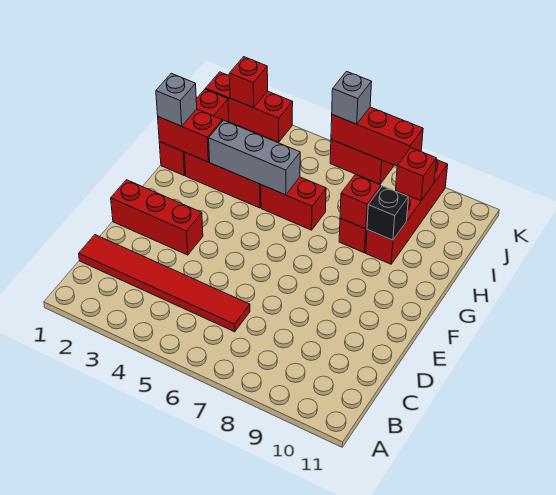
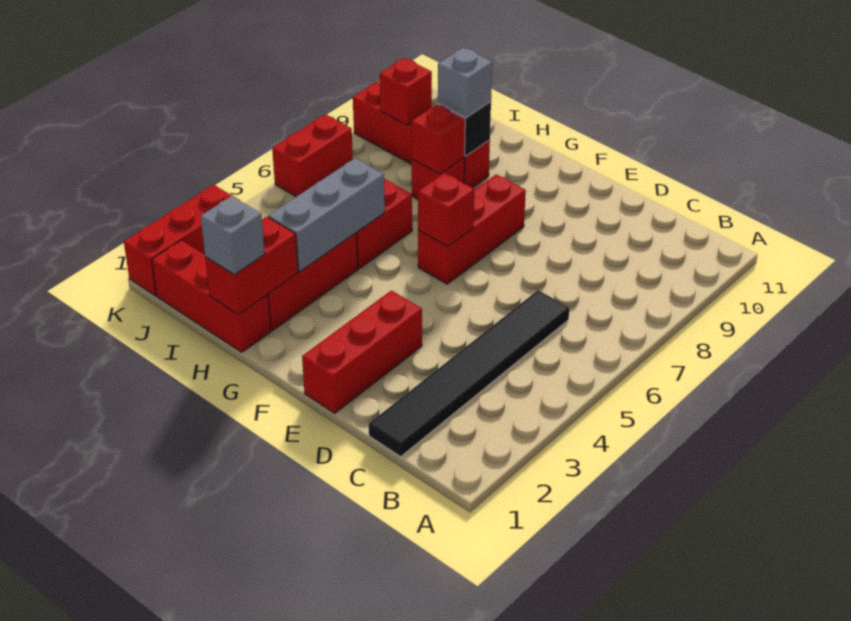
red tile C1:C6 level 1 -> black tile C1:C6 level 1
red brick K2 level 2 -> red brick F6 level 2
red brick K6:K8 level 2 -> red brick F6:F8 level 1
grey brick K6 level 3 -> grey brick H9 level 3

